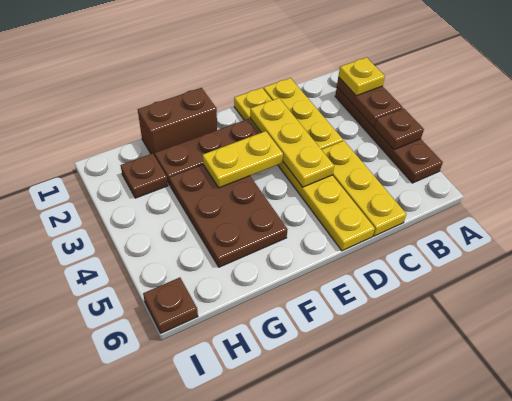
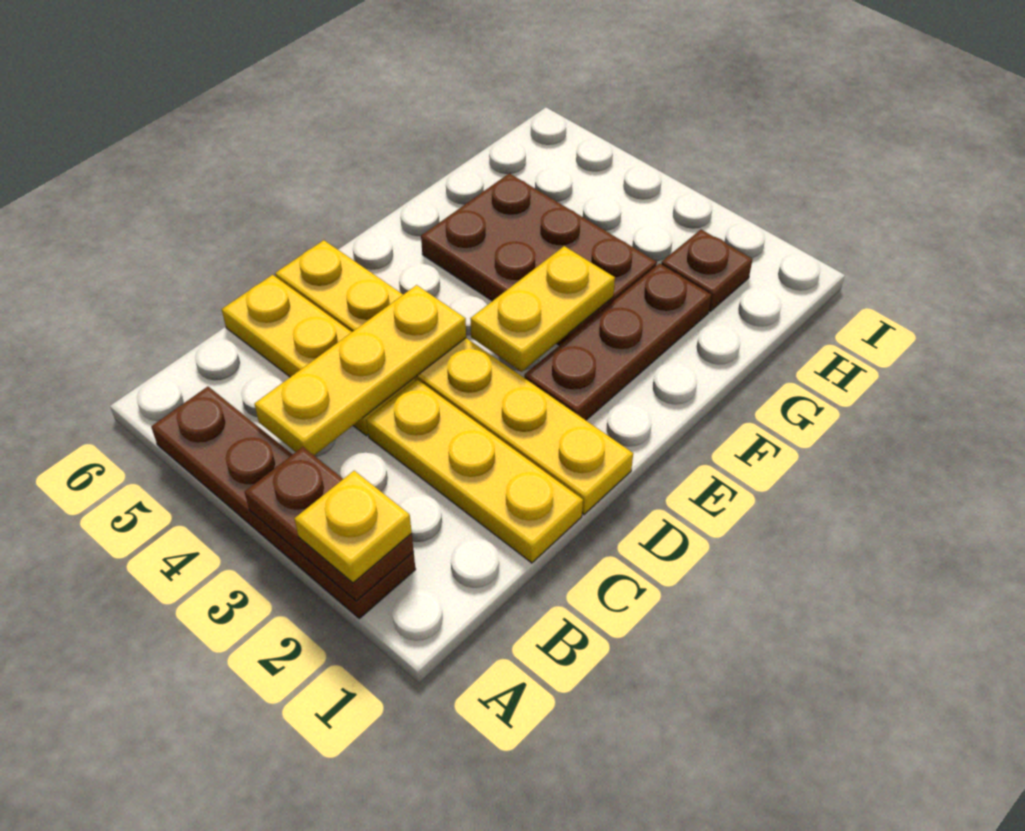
brown plate A4 level 2 -> none
yellow plate D2:D4 level 2 -> yellow plate B4:D4 level 2
brown brick F1:G1 level 1 -> none
brown plate I6 level 1 -> none

